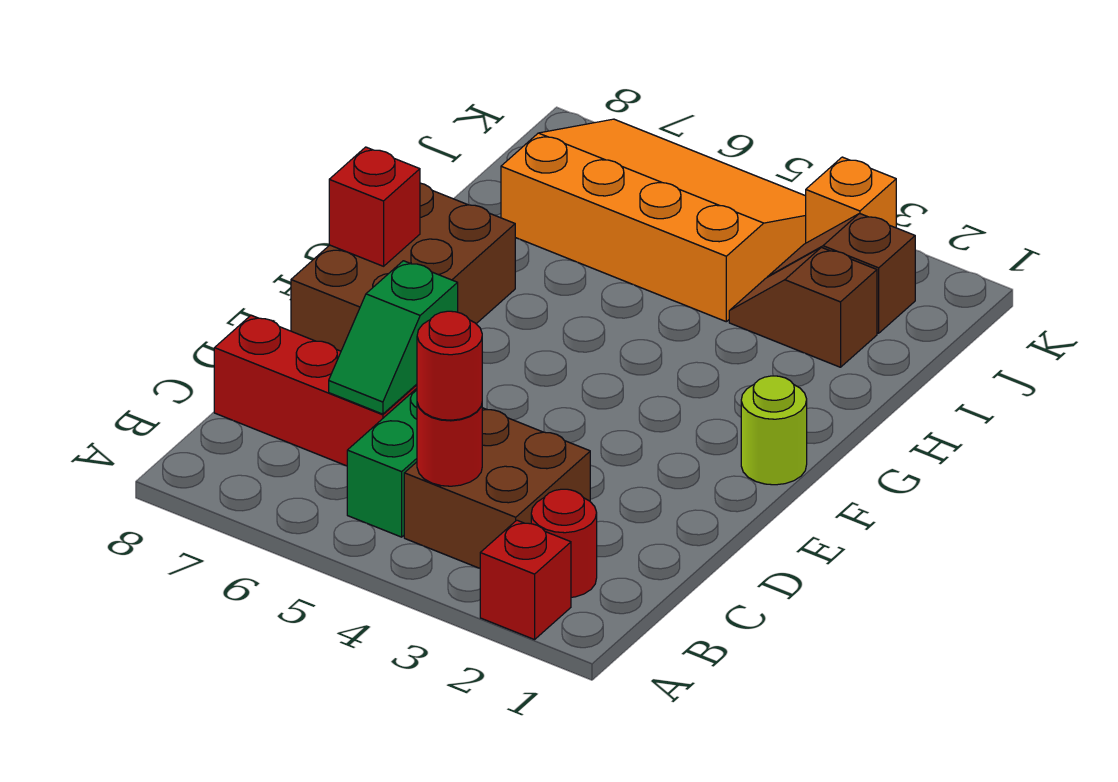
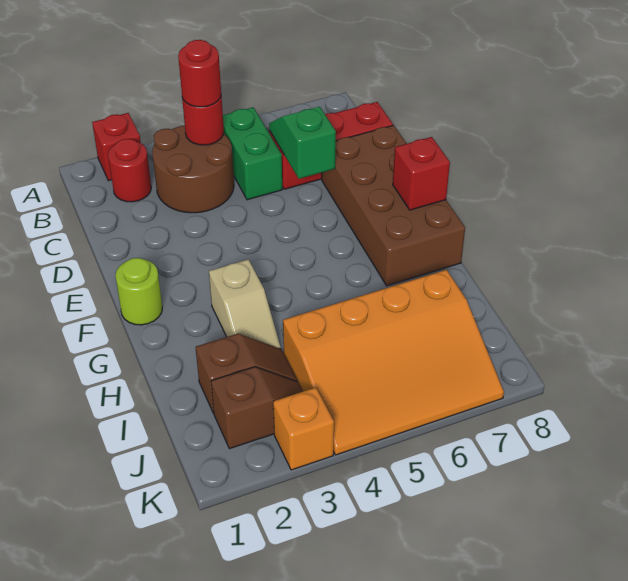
brown brick B3:C4 level 1 -> brown round brick B3:C4 level 1
brown brick E7:G8 level 1 -> brown brick D7:G8 level 1
none -> tan slope G3:H3 level 1 top G

